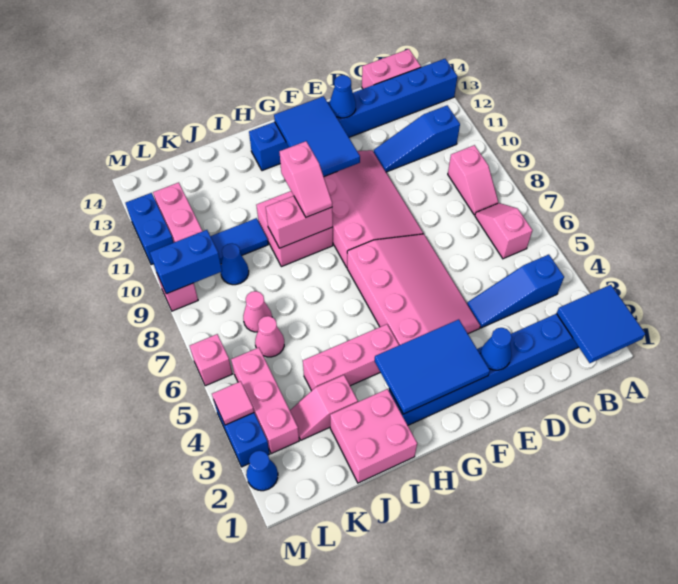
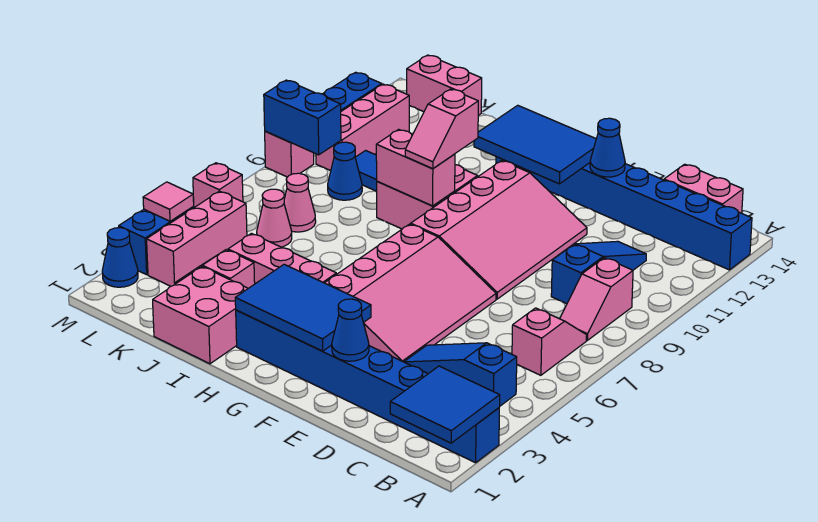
blue slope B11:D11 level 1 top B -> blue slope C9:C11 level 1 top 9
blue tile F11:G13 level 2 -> blue tile F12:H13 level 2
none -> pink brick K14:L14 level 1

